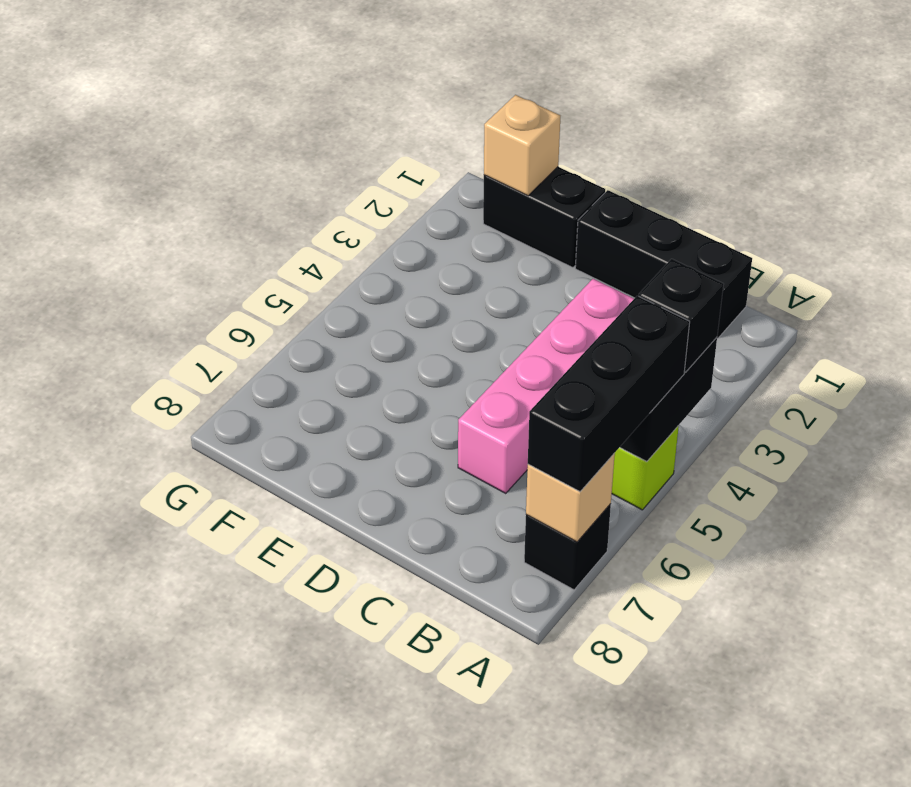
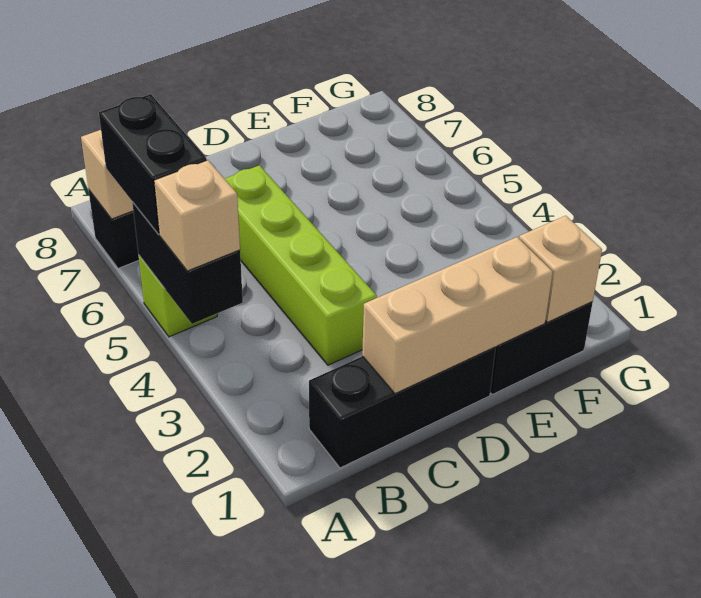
black brick A4 level 3 -> tan brick A4 level 3
black brick A5:A7 level 3 -> black brick A5:A6 level 3
none -> tan brick C1:E1 level 2
pink brick C3:C6 level 1 -> lime brick C3:C6 level 1

